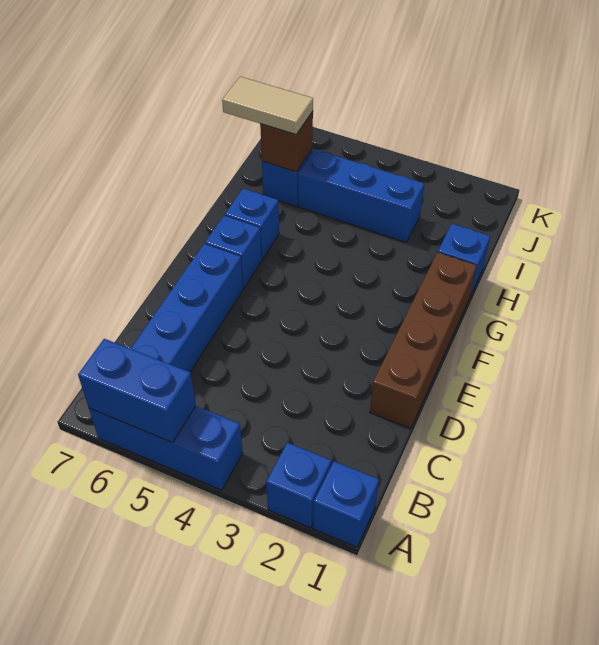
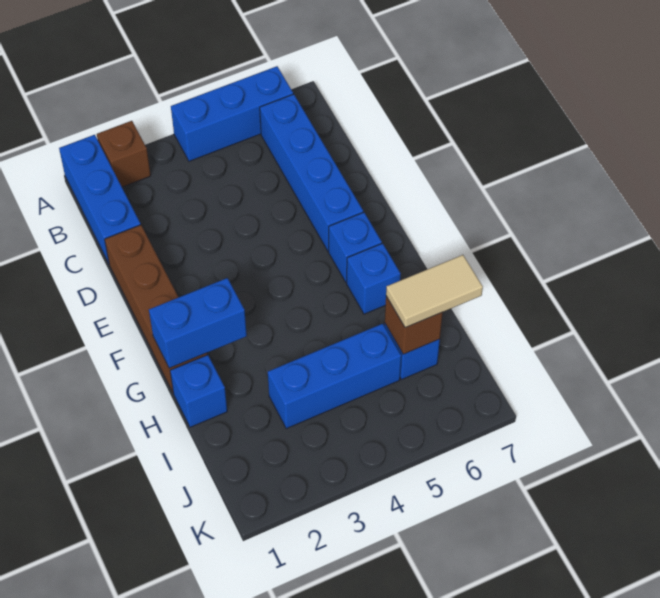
blue brick A1 level 1 -> blue brick A1:C1 level 1
blue brick A2 level 1 -> brown brick A2 level 1
blue brick A5:A6 level 2 -> blue brick G1:G2 level 2

